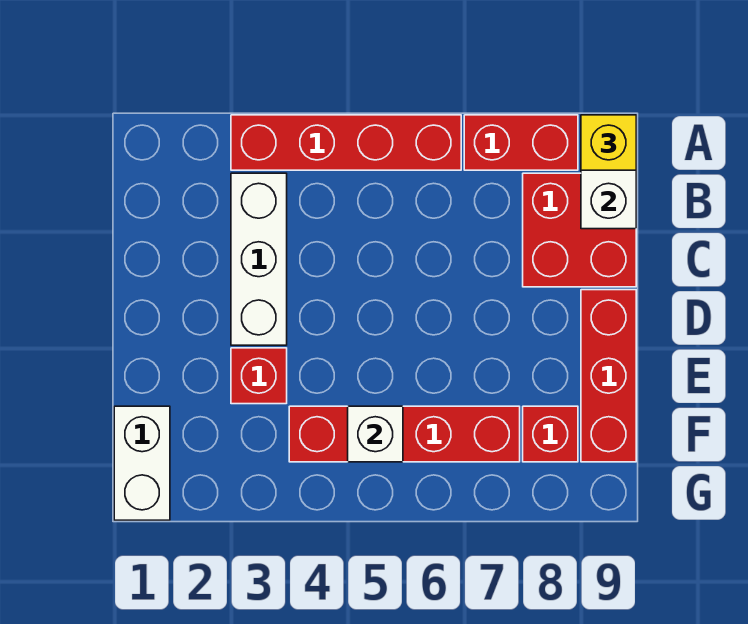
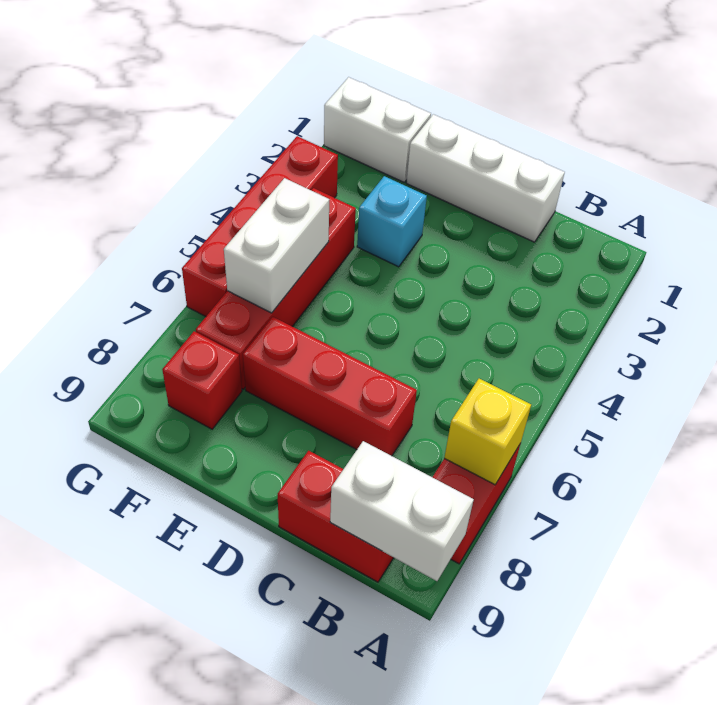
red brick A3:A6 level 1 -> red brick G3:G6 level 1
yellow brick A9 level 3 -> yellow brick A7 level 2
white brick B3:D3 level 1 -> white brick C1:E1 level 1
red brick B8:C9 level 1 -> red brick B9:C9 level 1
red brick D9:F9 level 1 -> red brick C7:E7 level 1
red brick E3 level 1 -> cyan brick E3 level 1
white brick F5 level 2 -> white brick F5:F6 level 2

